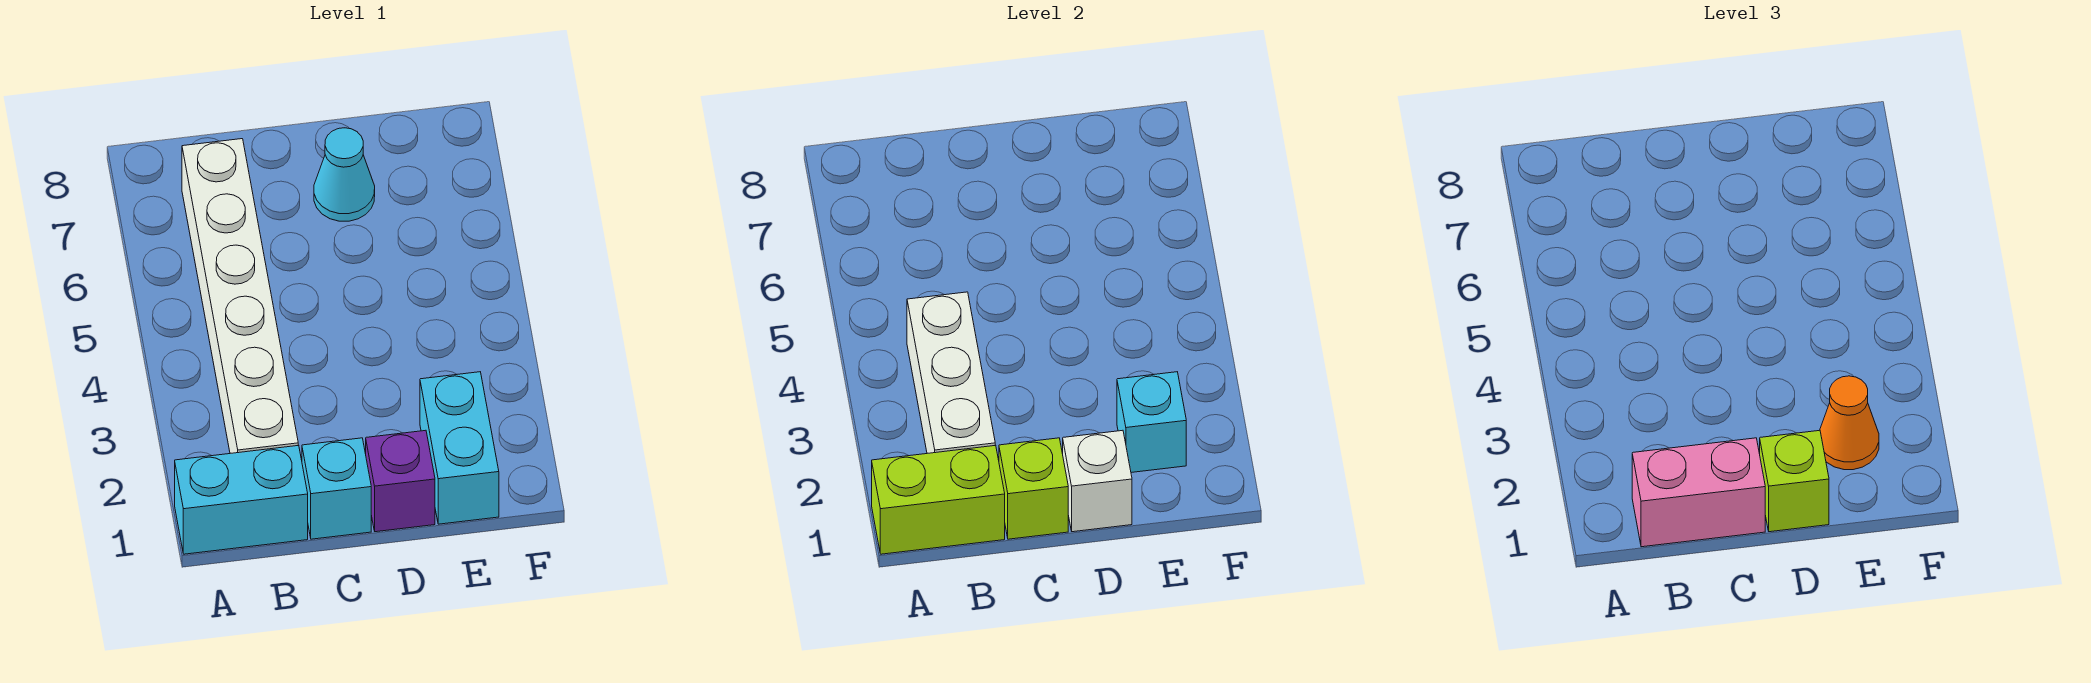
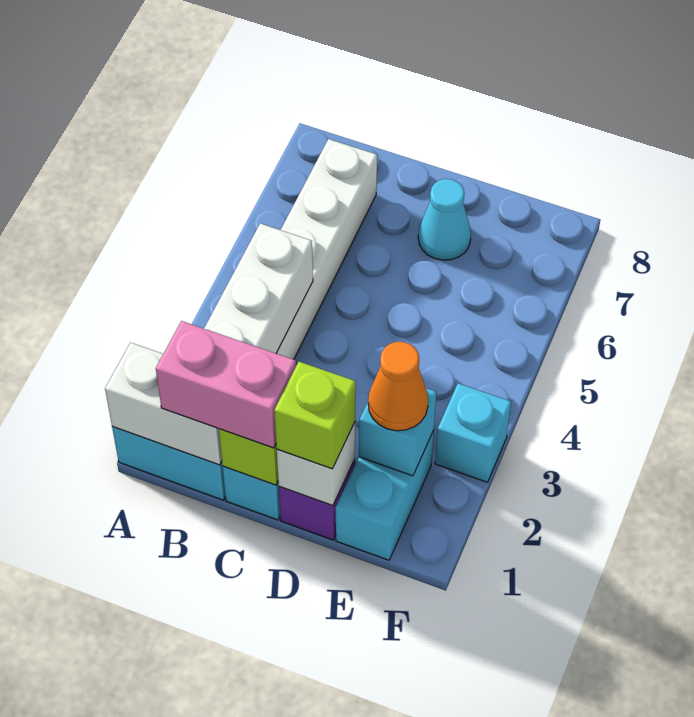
lime brick A1:B1 level 2 -> white brick A1:B1 level 2
none -> cyan brick F3 level 1

